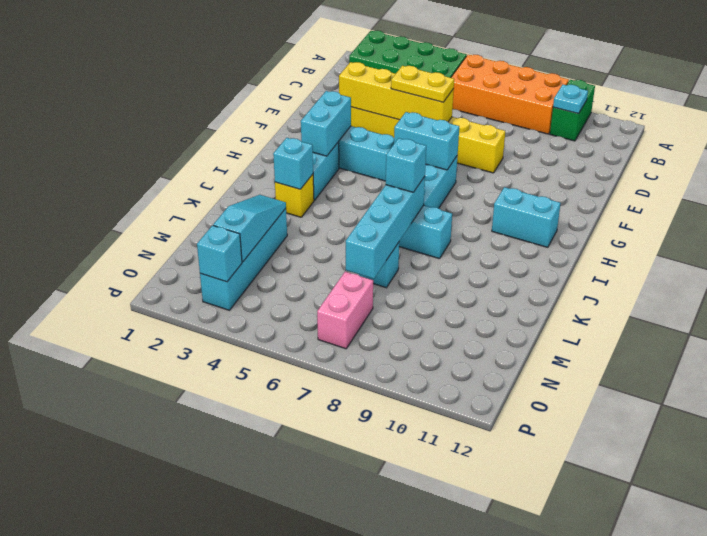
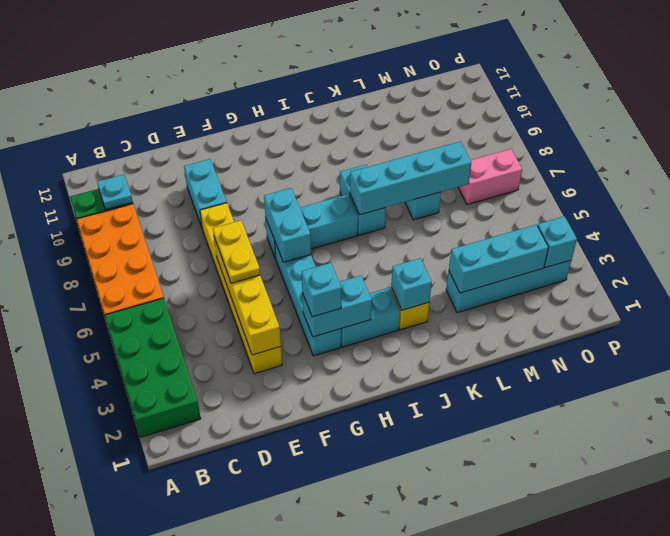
cyan brick H10:H11 level 1 -> cyan brick E9:E10 level 1
cyan brick J7 level 3 -> cyan brick G3 level 3
cyan slope L3:N3 level 2 top N -> cyan brick L3:N3 level 2

